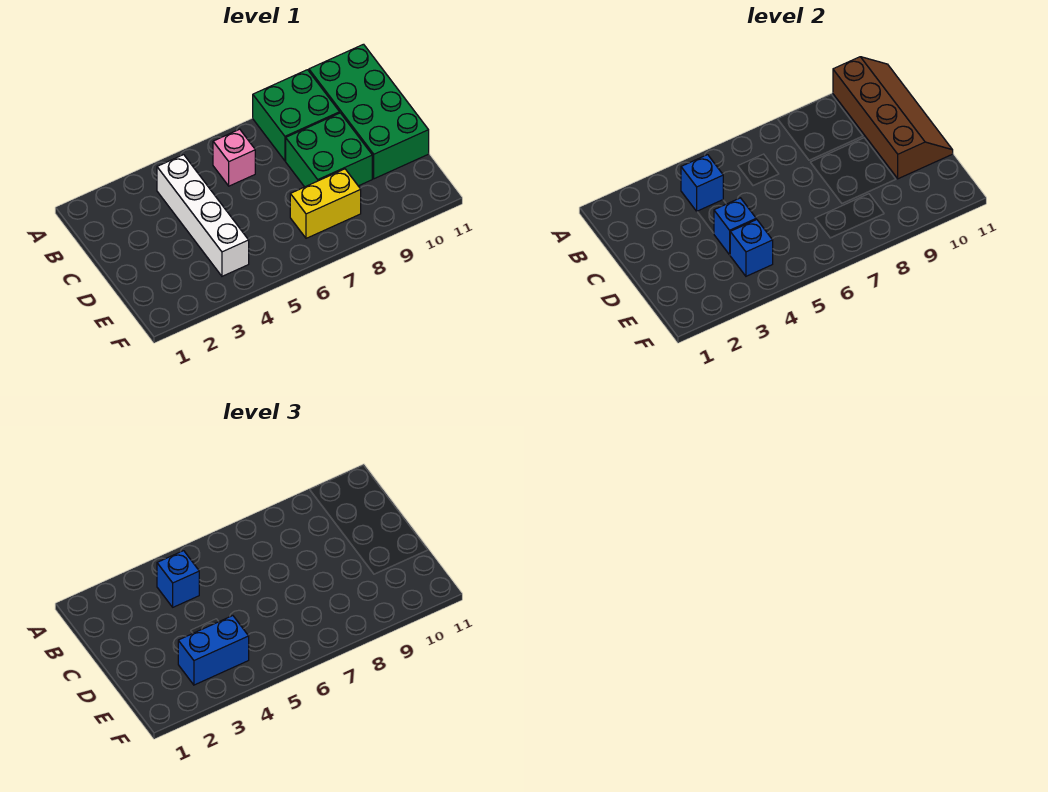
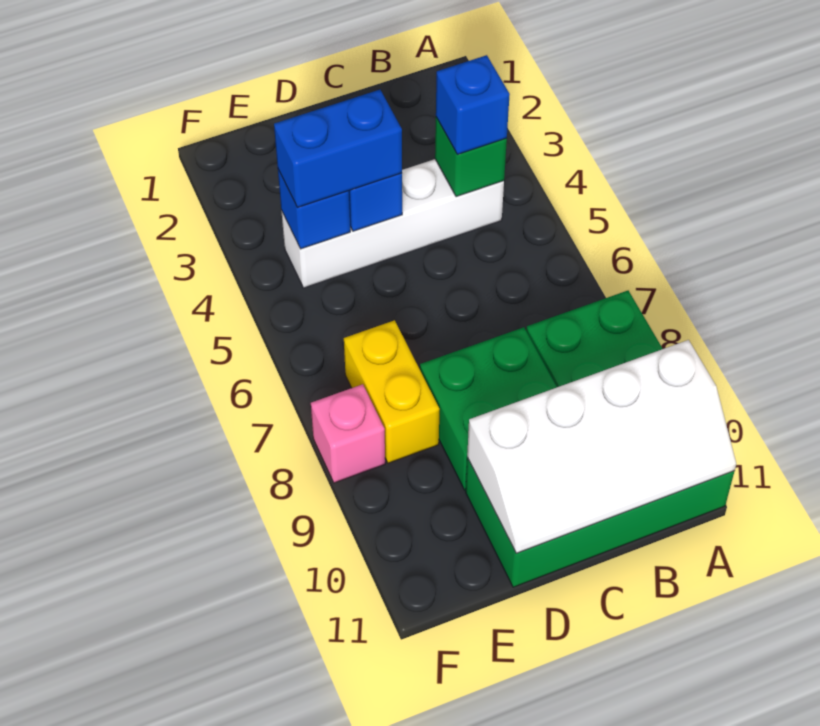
brown slope A10:D11 level 2 top 10 -> white slope A10:D11 level 2 top 10
blue brick B4 level 2 -> green brick B4 level 2
pink brick B6 level 1 -> pink brick F8 level 1
blue brick E3:E4 level 3 -> blue brick D4:E4 level 3

